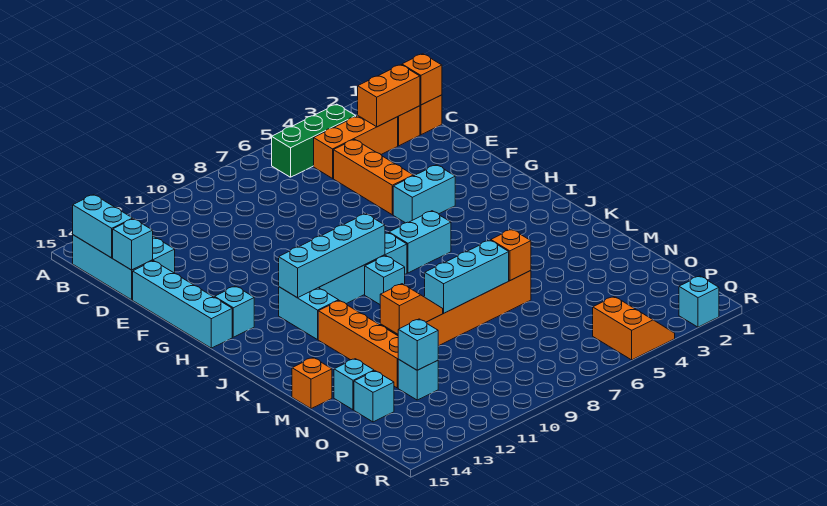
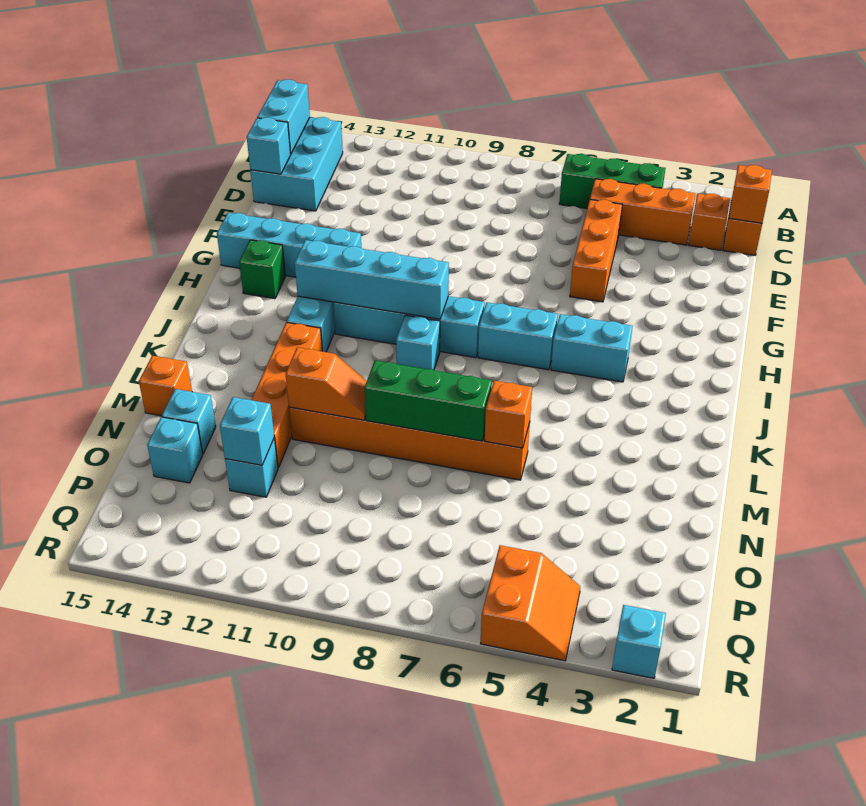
orange brick C2:C3 level 2 -> none
cyan brick E15:H15 level 1 -> cyan brick G12:G15 level 1
cyan brick G4:G5 level 1 -> cyan brick I4:I5 level 1
cyan brick H14 level 1 -> green brick H14 level 1
cyan brick M7:M9 level 2 -> green brick M7:M9 level 2

